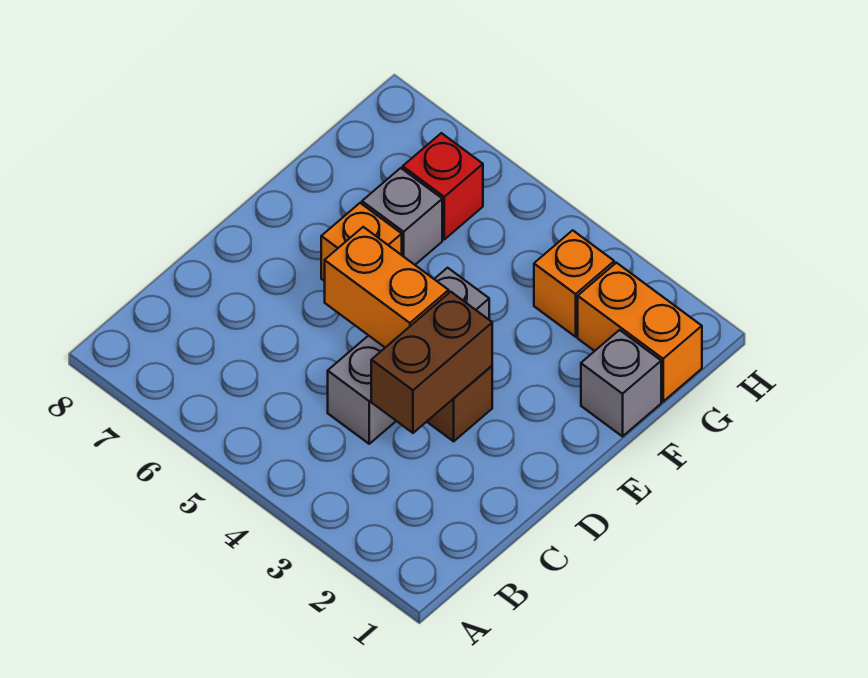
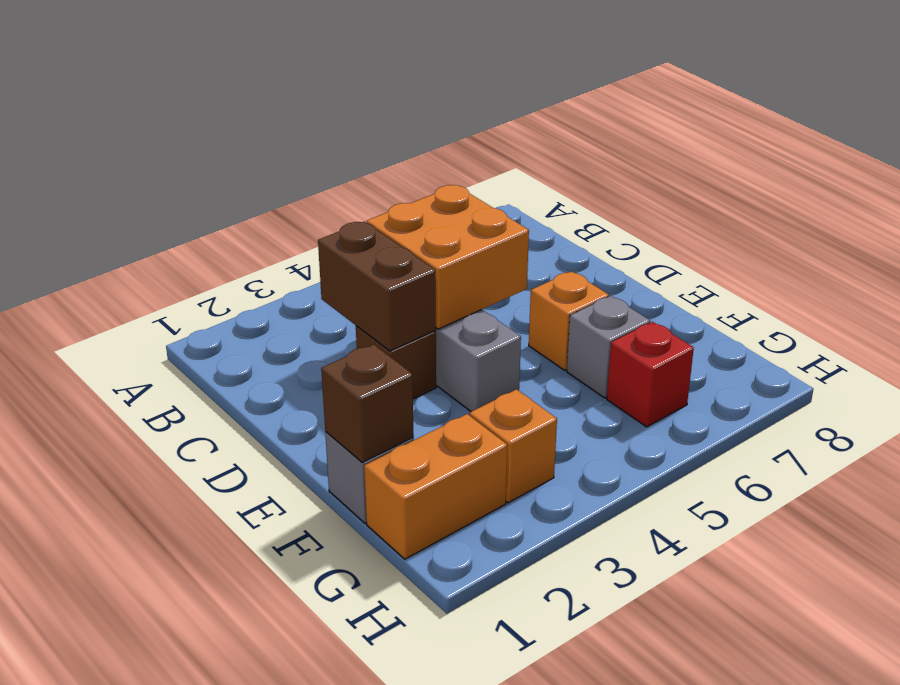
orange brick D4:D5 level 2 -> orange brick C4:D5 level 2
none -> brown brick F1 level 2

